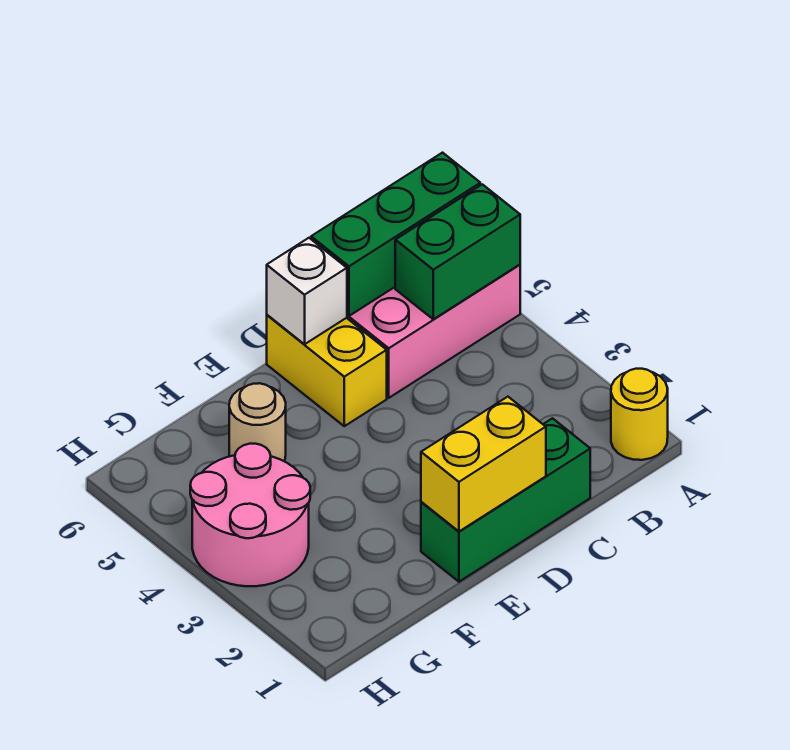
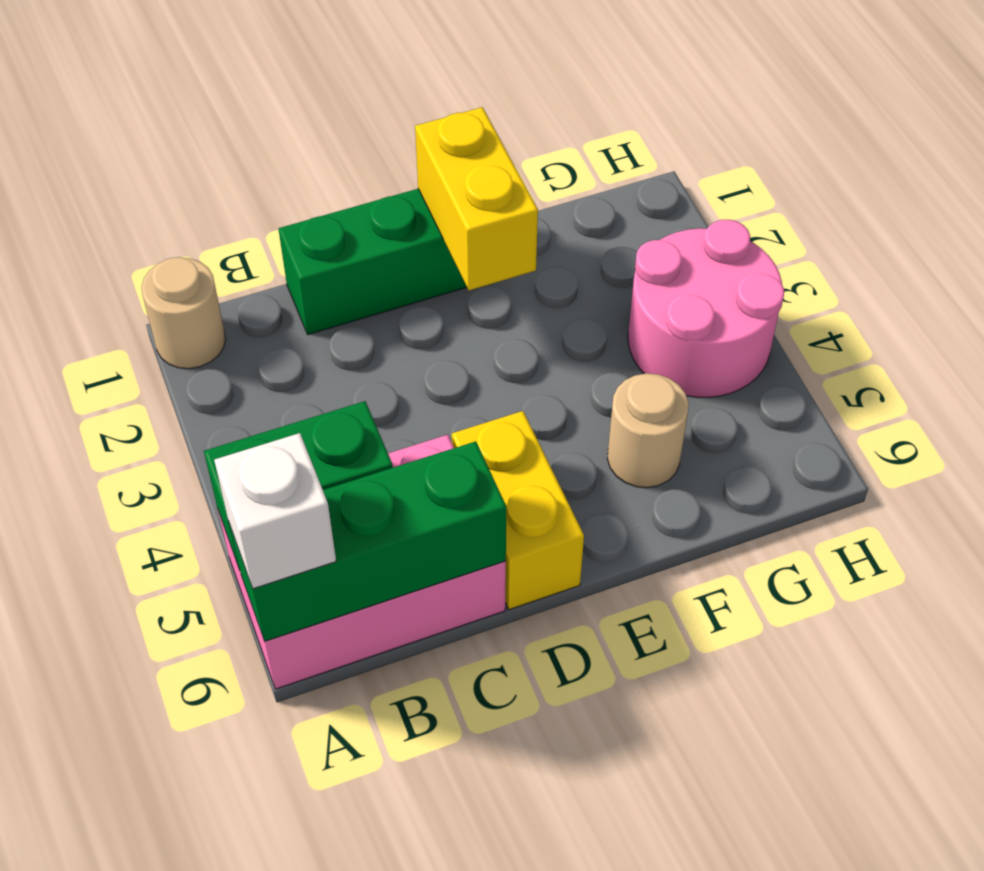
yellow round brick A1 level 1 -> tan round brick A1 level 1
yellow brick D1:E1 level 2 -> yellow brick E1:E2 level 2
white brick D6 level 2 -> white brick A6 level 3

